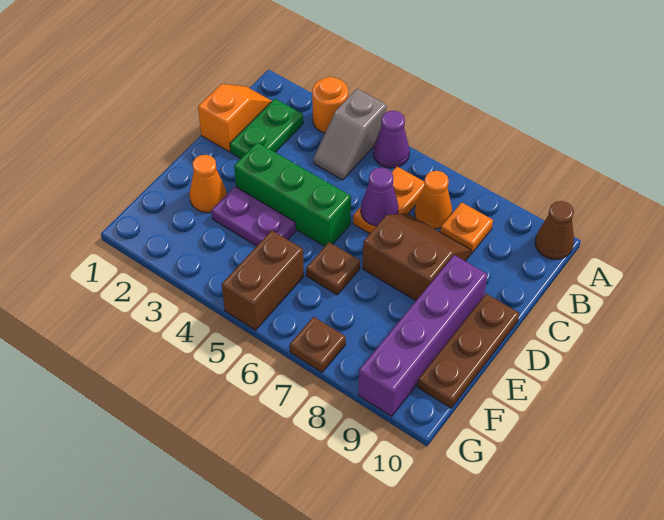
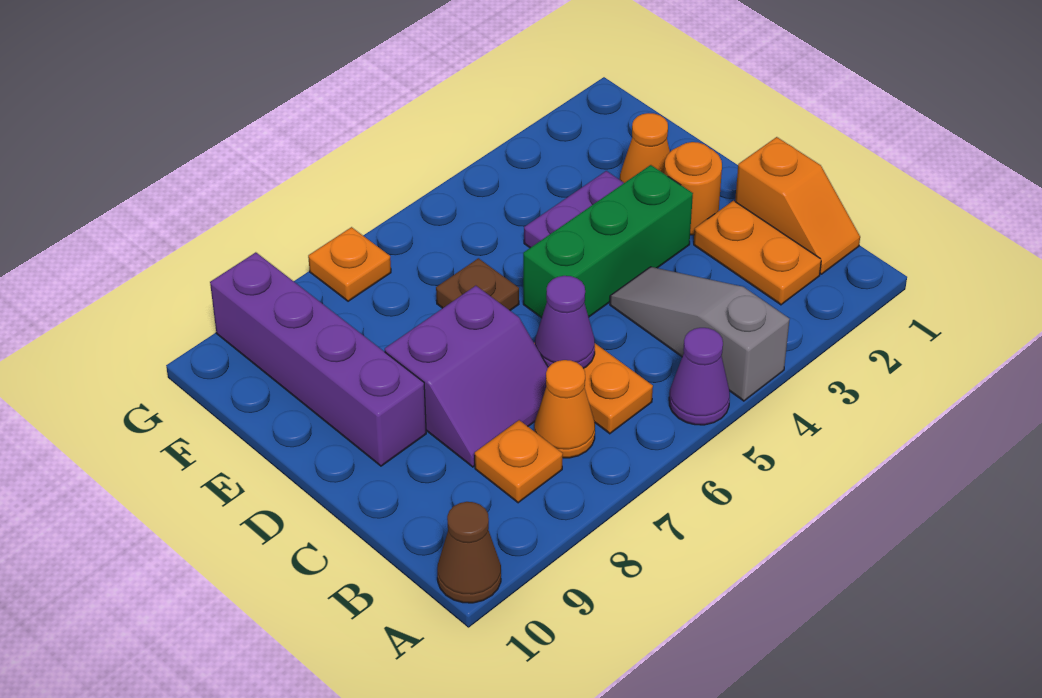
orange round brick A3 level 1 -> orange round brick D2 level 1
grey slope A4:B4 level 1 top A -> grey slope A4:C4 level 1 top A
green plate B2:C2 level 1 -> orange plate B2:C2 level 1
brown slope C7:D8 level 1 top D -> purple slope C7:D8 level 1 top D
brown plate D10:F10 level 1 -> none
brown brick F5:G5 level 1 -> none
brown plate G7 level 1 -> orange plate G7 level 1

